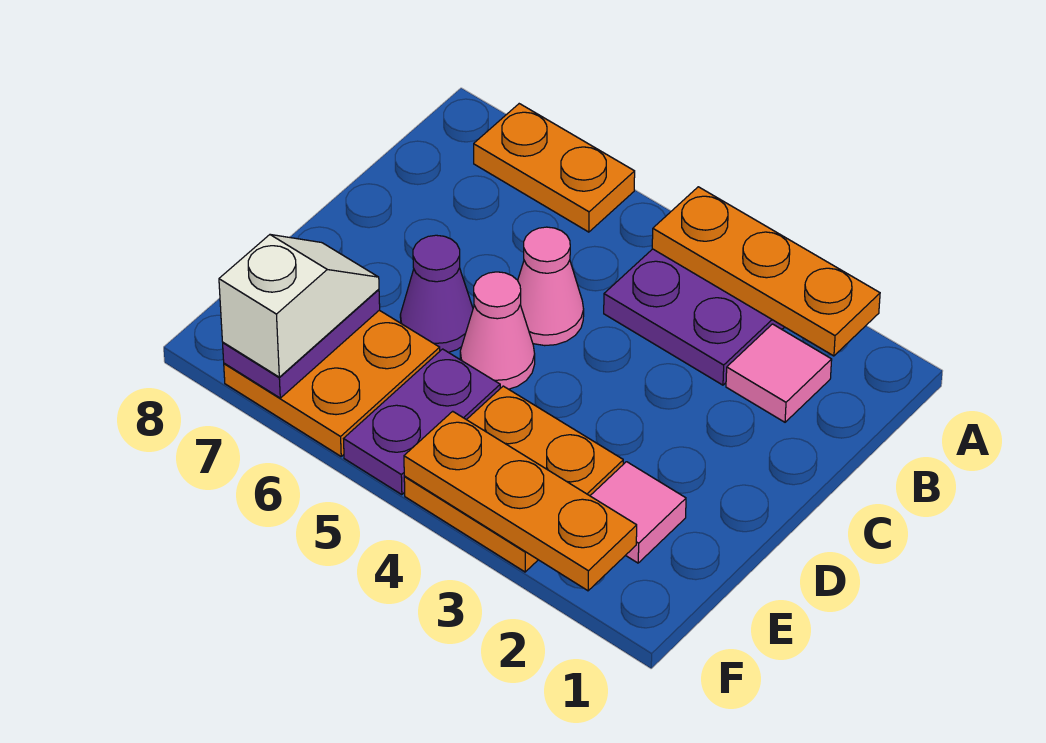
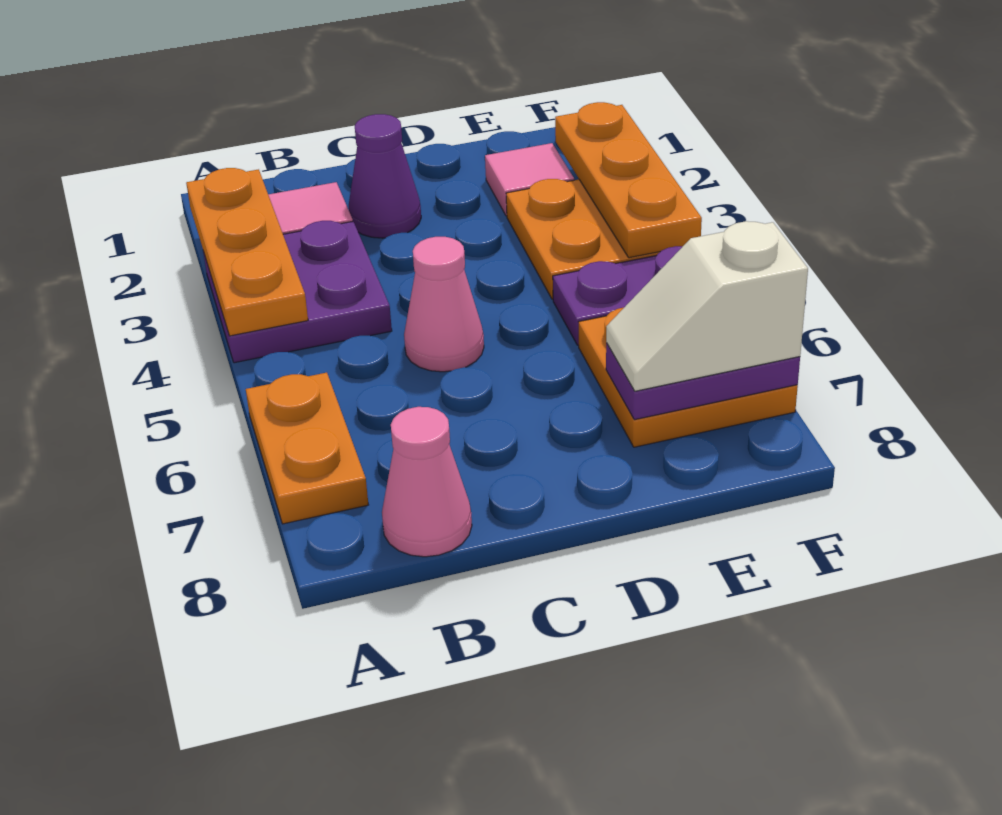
pink cone D5 level 1 -> pink cone B8 level 1
purple cone D6 level 1 -> purple cone C2 level 1

